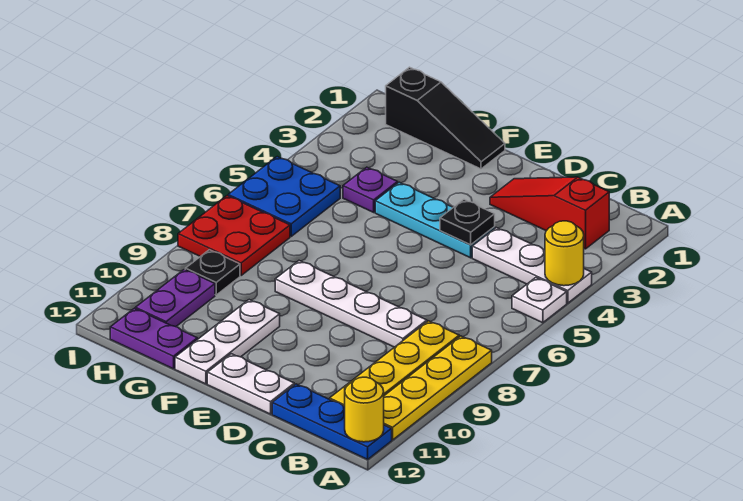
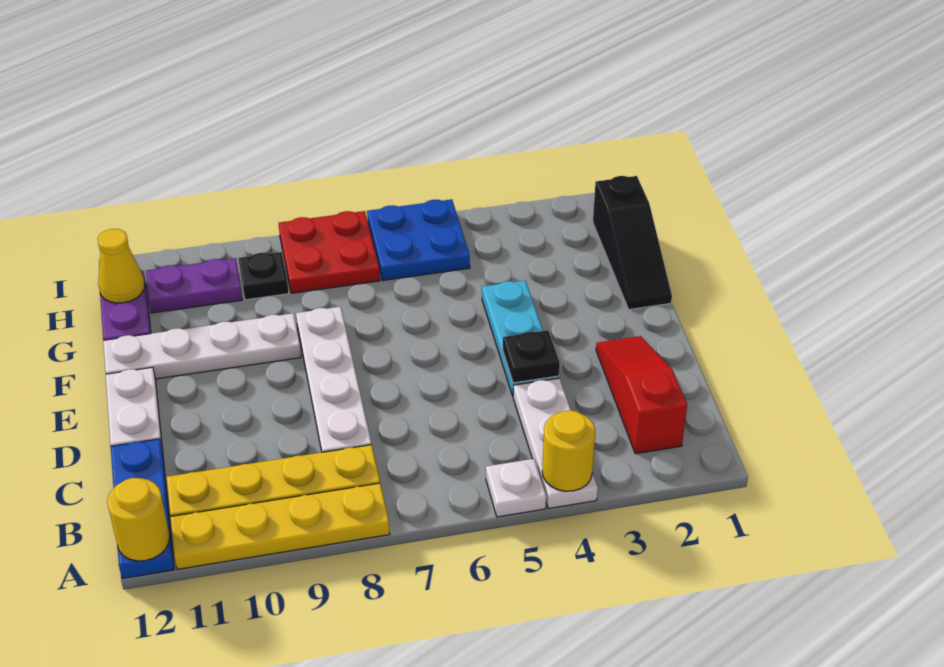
white plate F10:F12 level 1 -> white plate F9:F12 level 1
purple plate G4 level 1 -> none
none -> yellow cone H12 level 2

